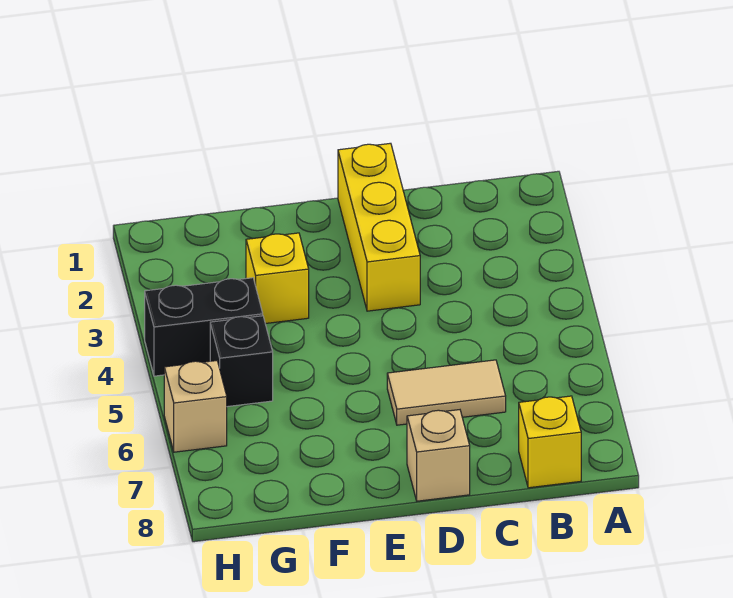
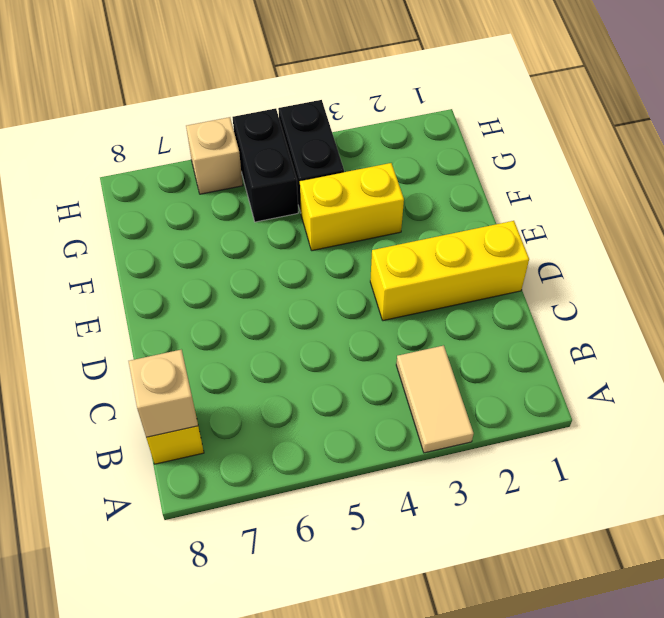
tan tile C6:D6 level 1 -> tan tile A3:B3 level 1
tan brick D8 level 1 -> tan brick B8 level 2
yellow brick F3 level 1 -> yellow brick F3:F4 level 1
black brick G5 level 1 -> black brick G5:H5 level 1

